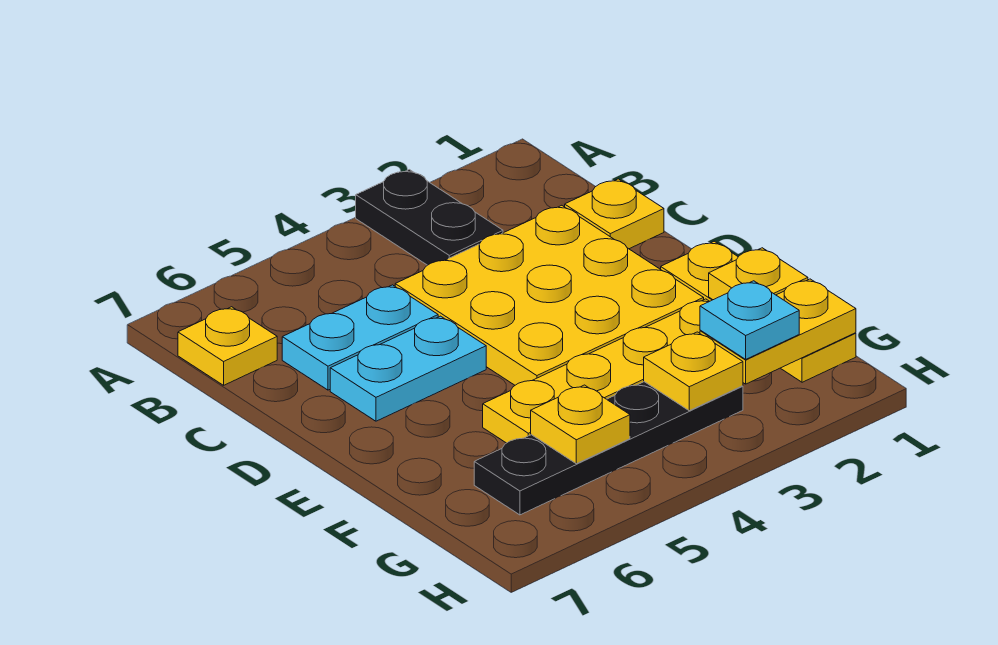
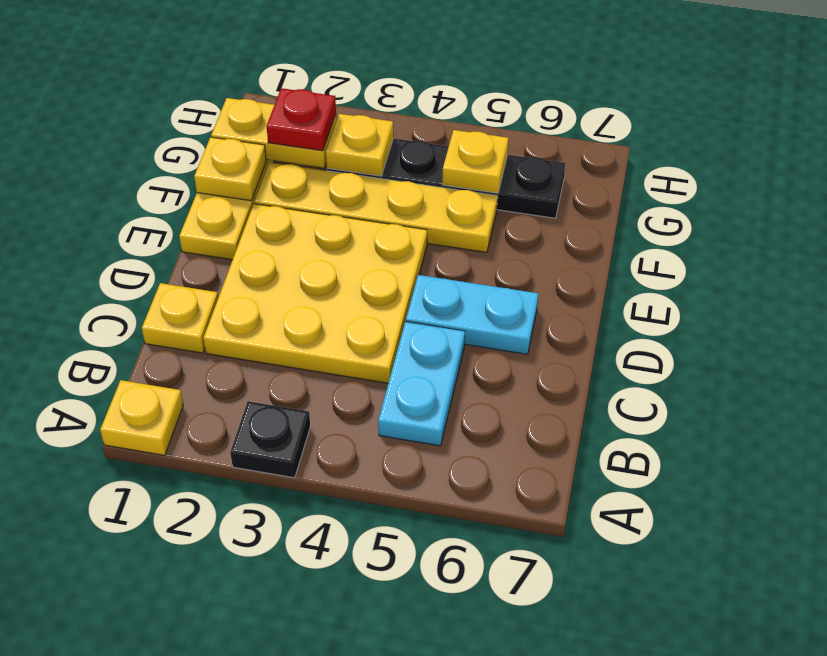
black plate A3:B3 level 1 -> black plate A3 level 1
yellow plate B7 level 1 -> yellow plate A1 level 1
cyan plate C5:C6 level 1 -> cyan plate B5:C5 level 1
cyan plate G2 level 3 -> red plate G2 level 3

